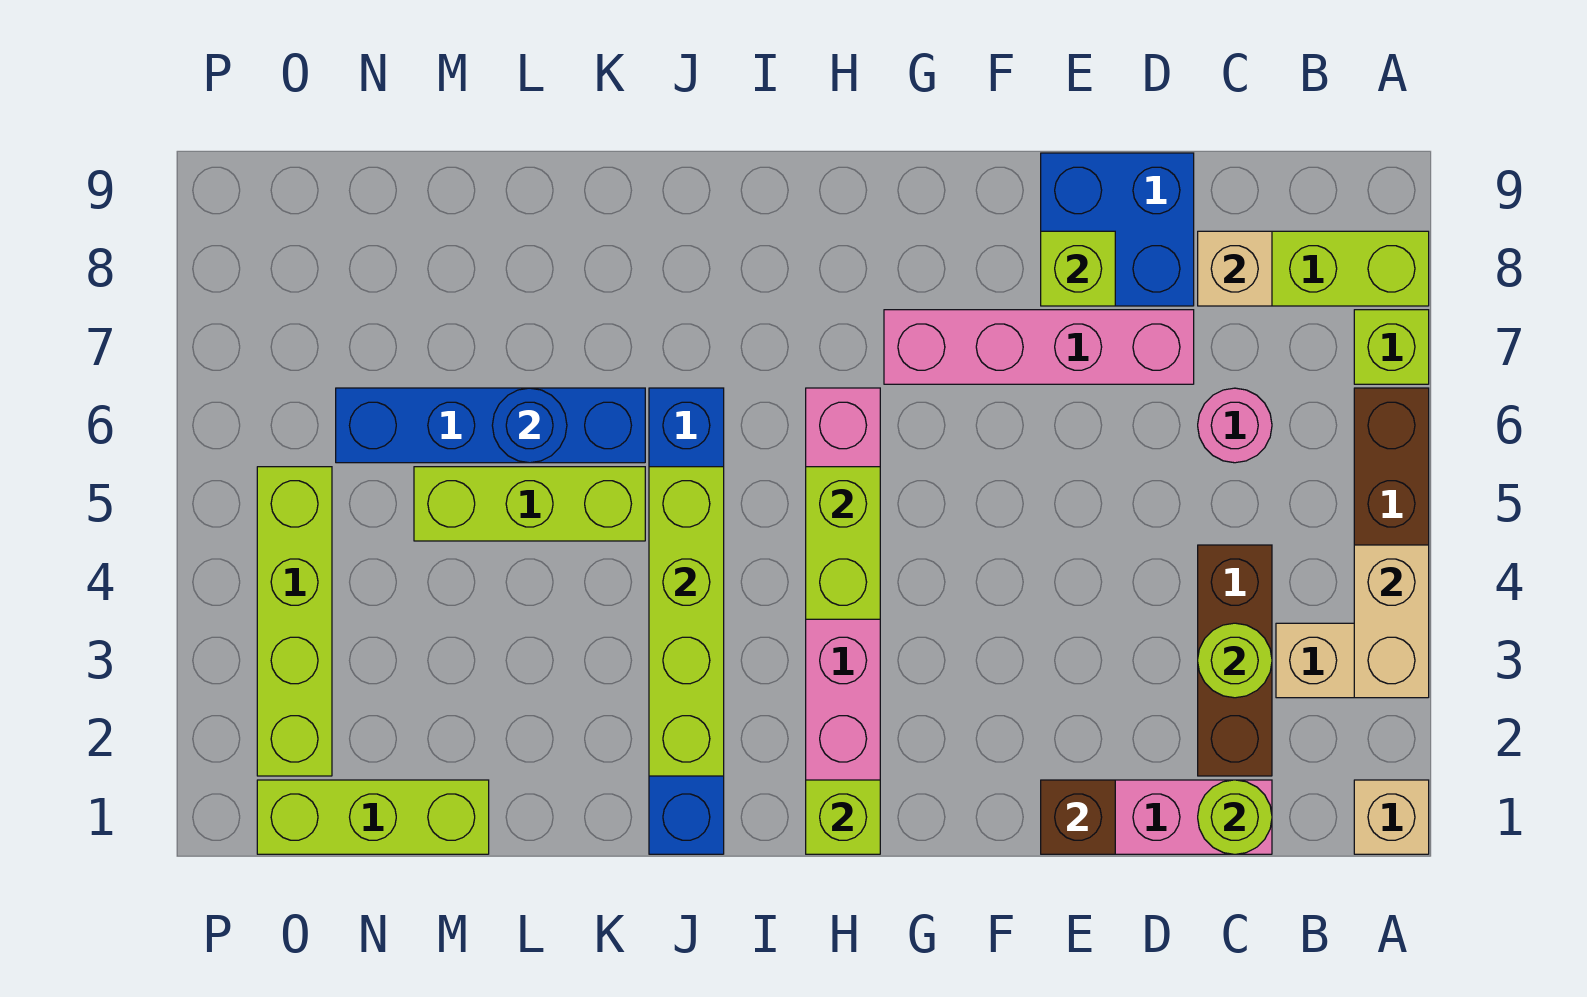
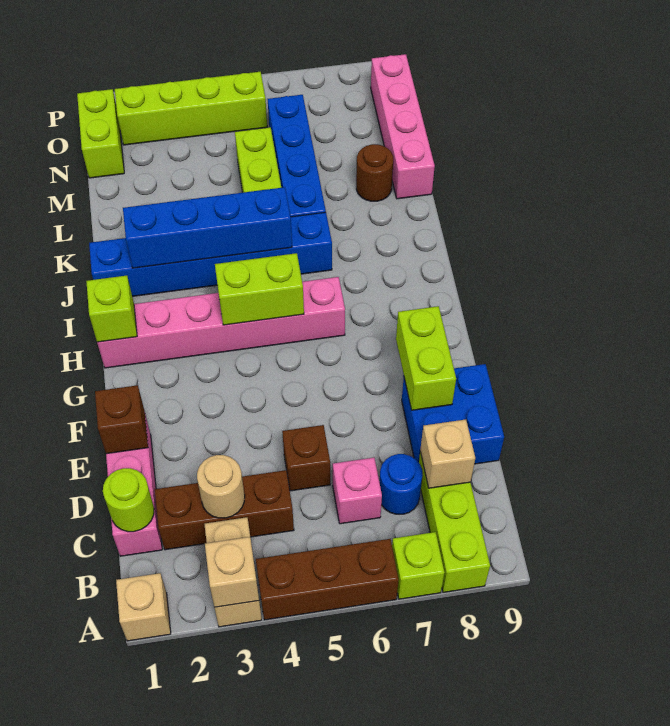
tan brick A3:A4 level 2 -> tan brick A3 level 2
lime round brick C3 level 2 -> tan round brick C3 level 2
pink round brick C6 level 1 -> pink brick C6 level 1
none -> brown brick D5 level 1
pink brick D7:G7 level 1 -> pink brick L9:O9 level 1
lime brick E8 level 2 -> lime brick E8:F8 level 2
lime brick J2:J5 level 2 -> blue brick J2:J5 level 2
blue round brick L6 level 2 -> blue round brick C7 level 1
none -> brown round brick L8 level 1
lime brick M1:O1 level 1 -> lime brick N1:O1 level 1

